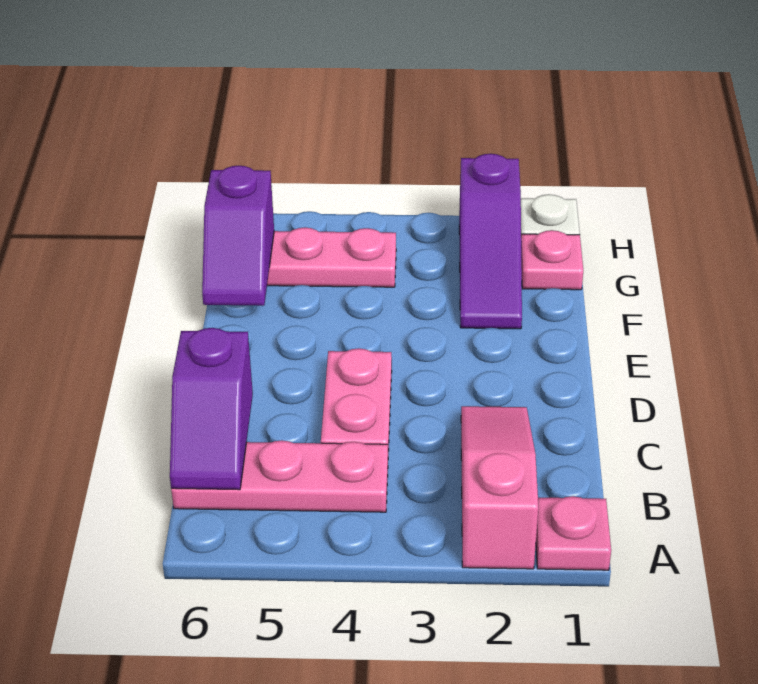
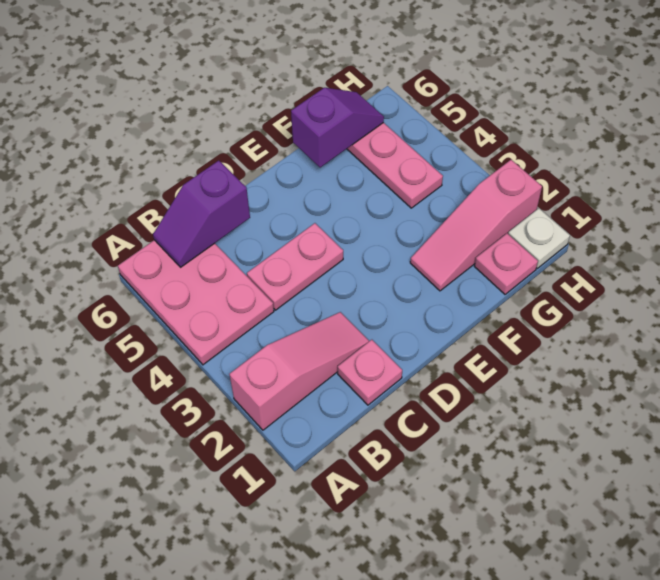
pink plate A1 level 1 -> pink plate C1 level 1
pink plate B4:B6 level 1 -> pink plate A4:B6 level 1
purple slope F2:H2 level 1 top H -> pink slope F2:H2 level 1 top H
purple slope F6:G6 level 2 top G -> purple slope F6:G6 level 2 top F

